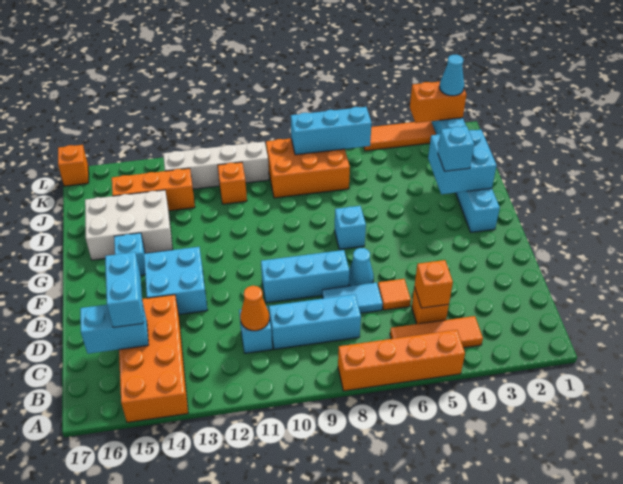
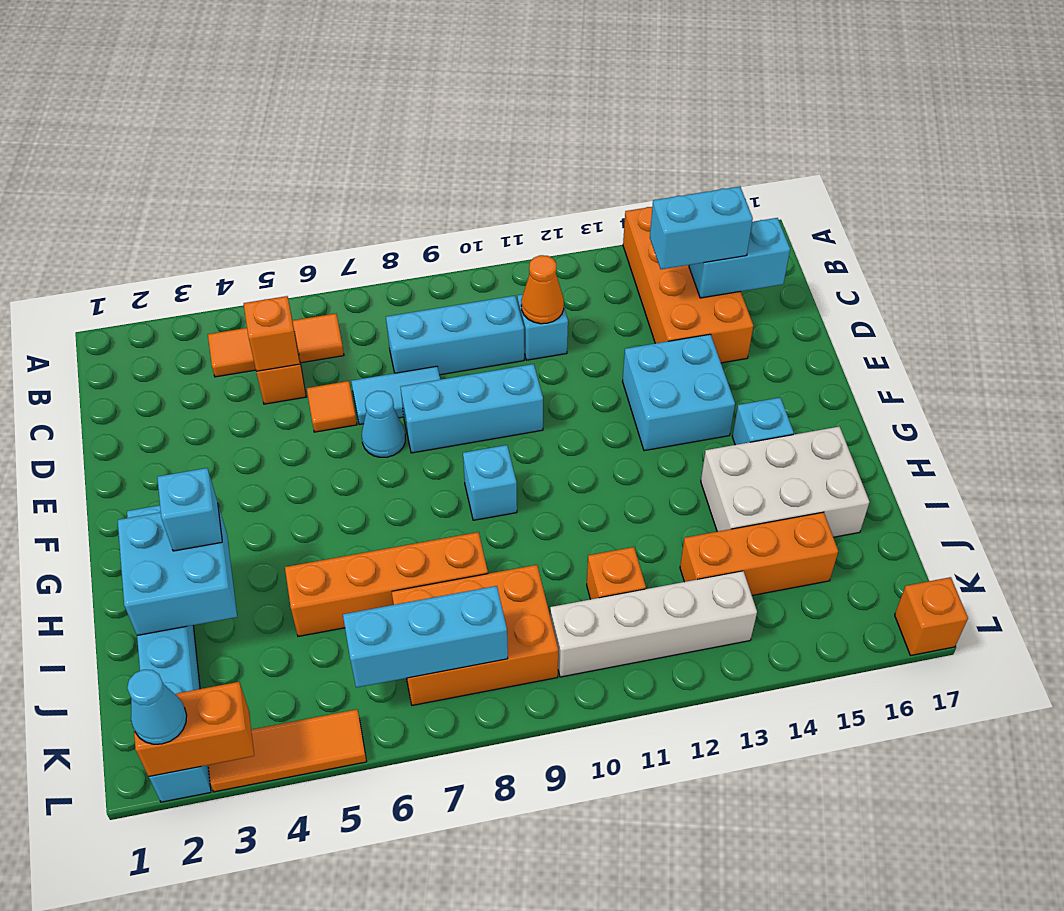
orange brick A5:A8 level 1 -> orange brick I5:I8 level 1
cyan brick C15:D15 level 3 -> cyan brick C14:C15 level 3
cyan brick G7 level 1 -> cyan brick G9 level 1

